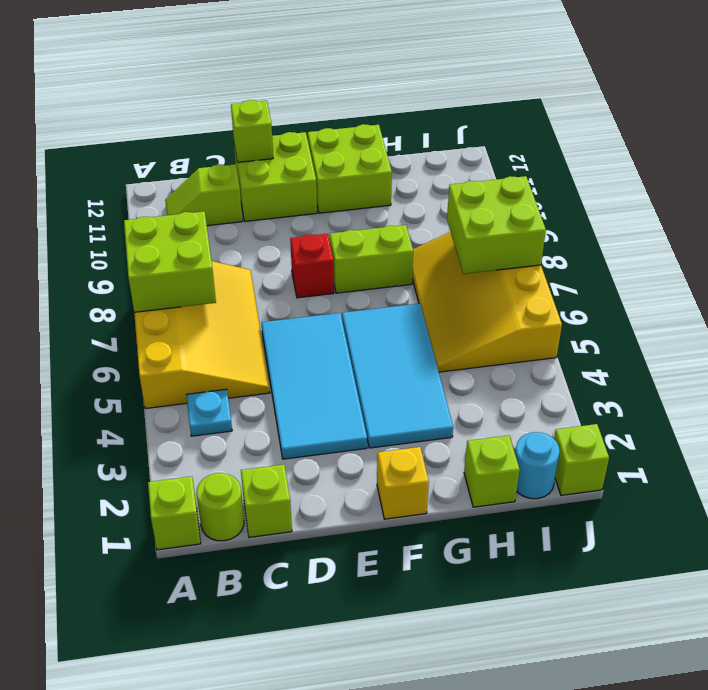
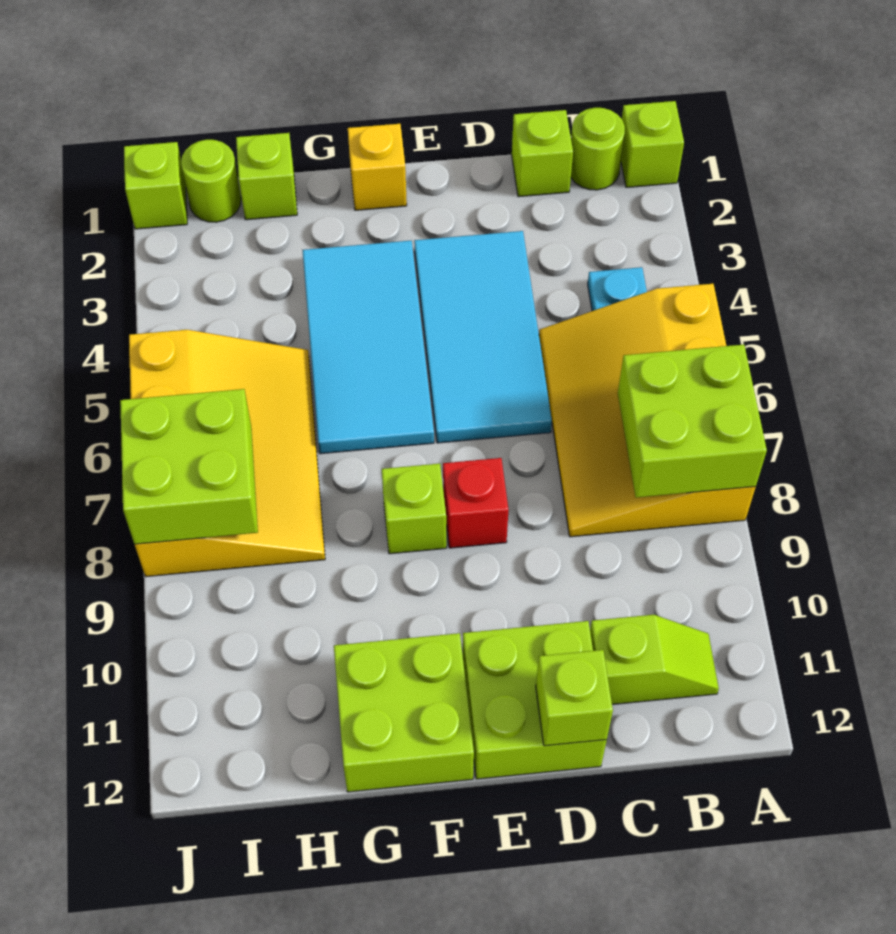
lime brick F8:G8 level 1 -> lime brick F8 level 1
cyan round brick I1 level 1 -> lime round brick I1 level 1

